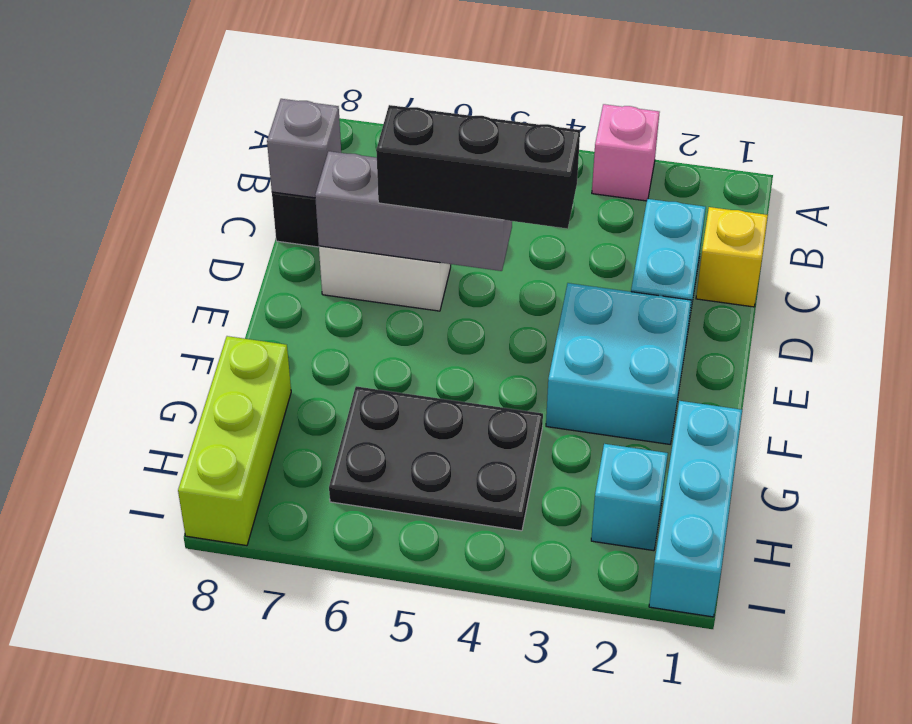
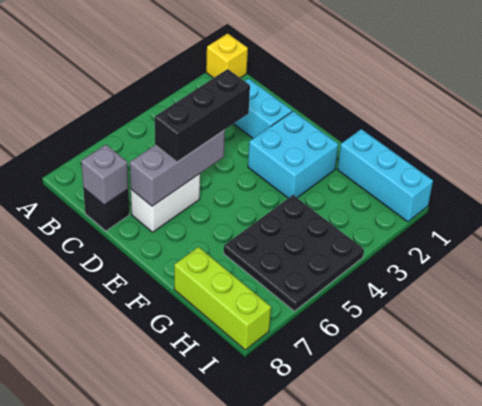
pink brick A3 level 1 -> none
yellow brick C1 level 1 -> yellow brick A1 level 1
black plate G4:H6 level 1 -> black plate G4:I6 level 1
cyan brick H2 level 1 -> none

